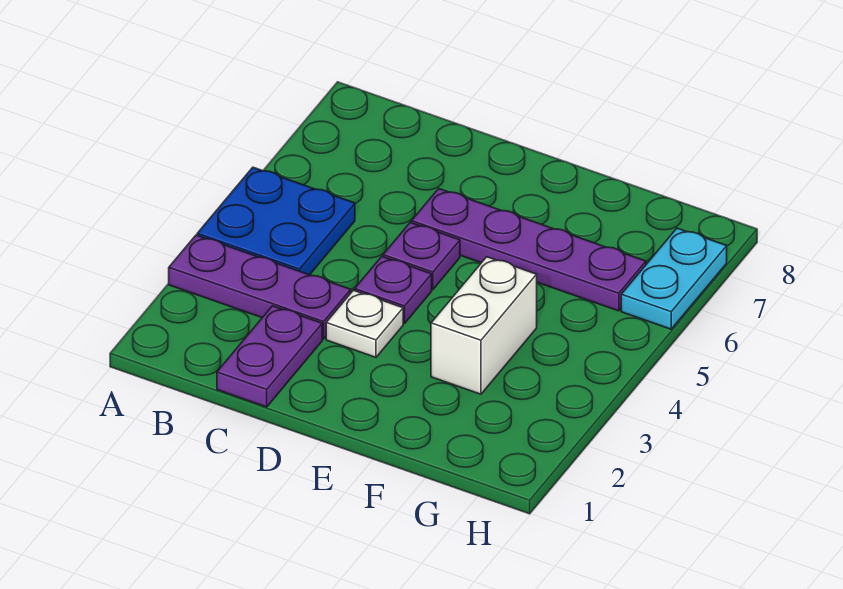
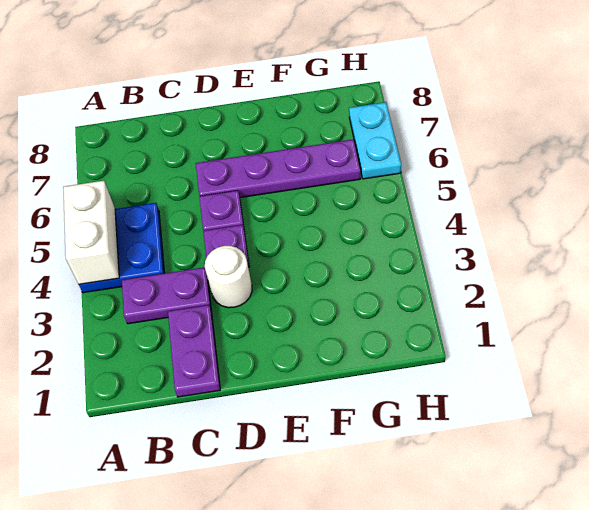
purple plate A3:C3 level 1 -> purple plate B3:C3 level 1
white plate D3 level 1 -> white round brick D3 level 1
white brick F3:F4 level 1 -> white brick A4:A5 level 2

